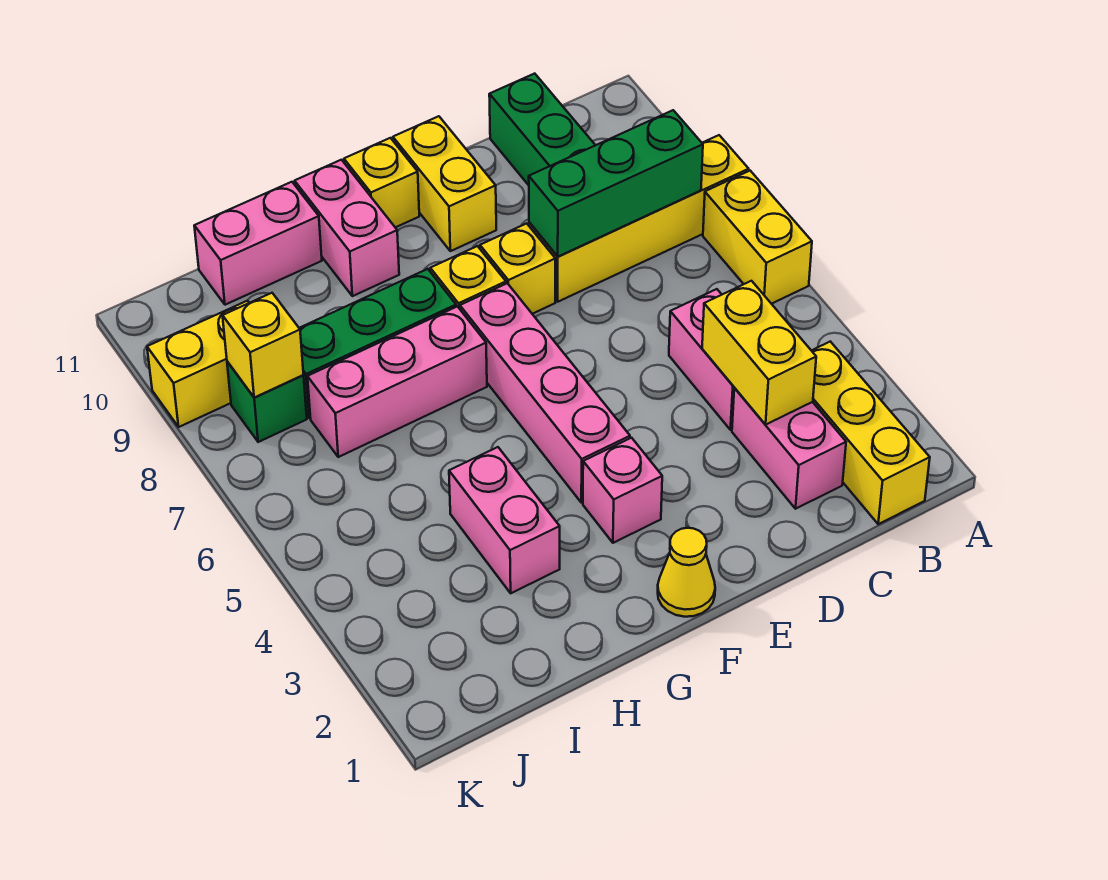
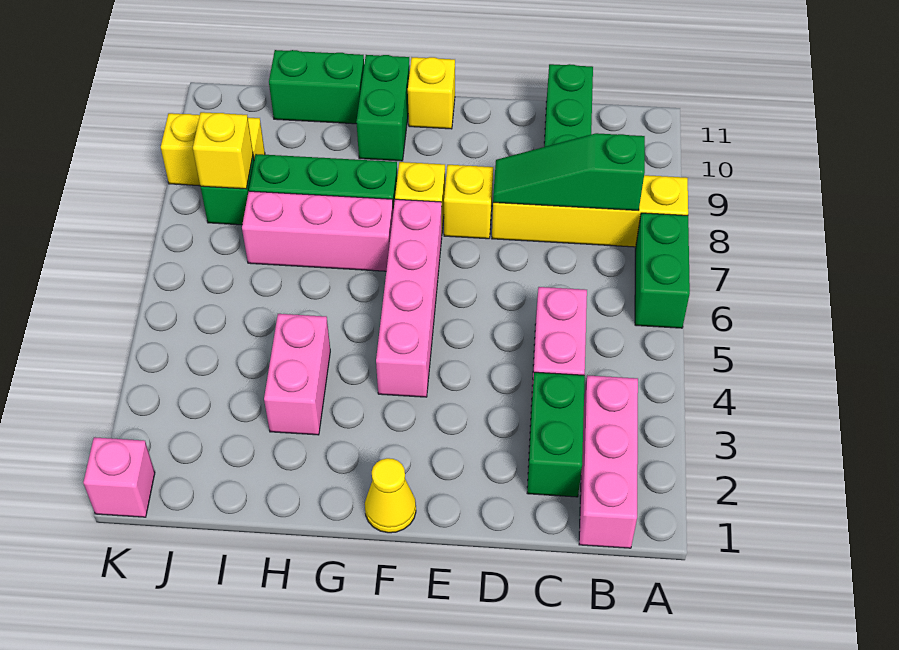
yellow brick A6:A7 level 1 -> green brick A6:A7 level 1
yellow brick B1:B3 level 1 -> pink brick B1:B3 level 1
green brick B8:D8 level 2 -> green slope B8:D8 level 2 top B
pink brick C2:C3 level 1 -> green brick C2:C3 level 1
yellow brick C3:C4 level 2 -> none
yellow brick E10:E11 level 1 -> none
pink brick F3 level 1 -> pink brick K1 level 1
pink brick G10:G11 level 1 -> green brick G10:G11 level 1
pink brick H11:I11 level 1 -> green brick H11:I11 level 1

